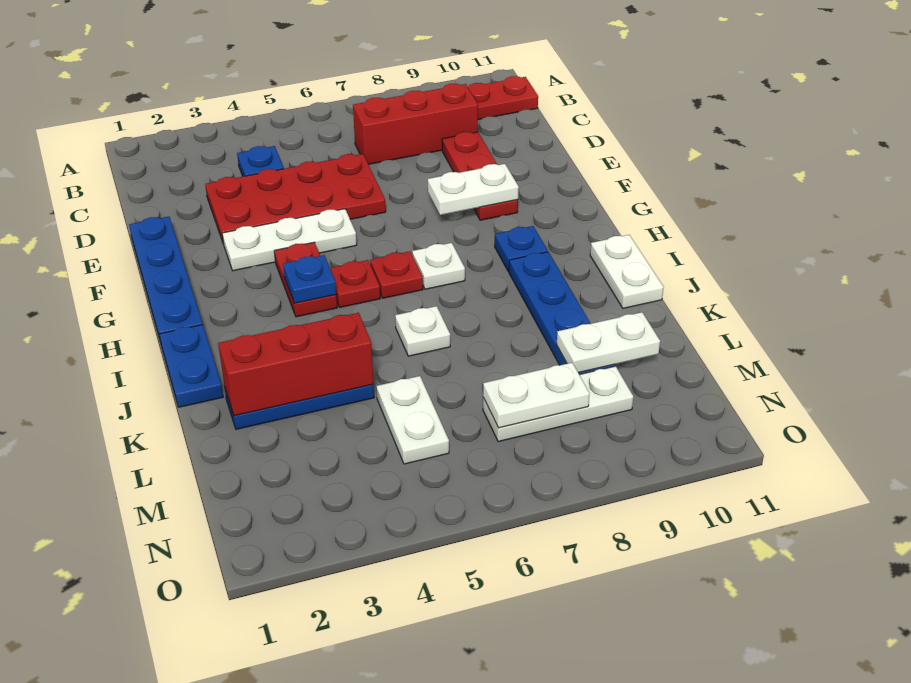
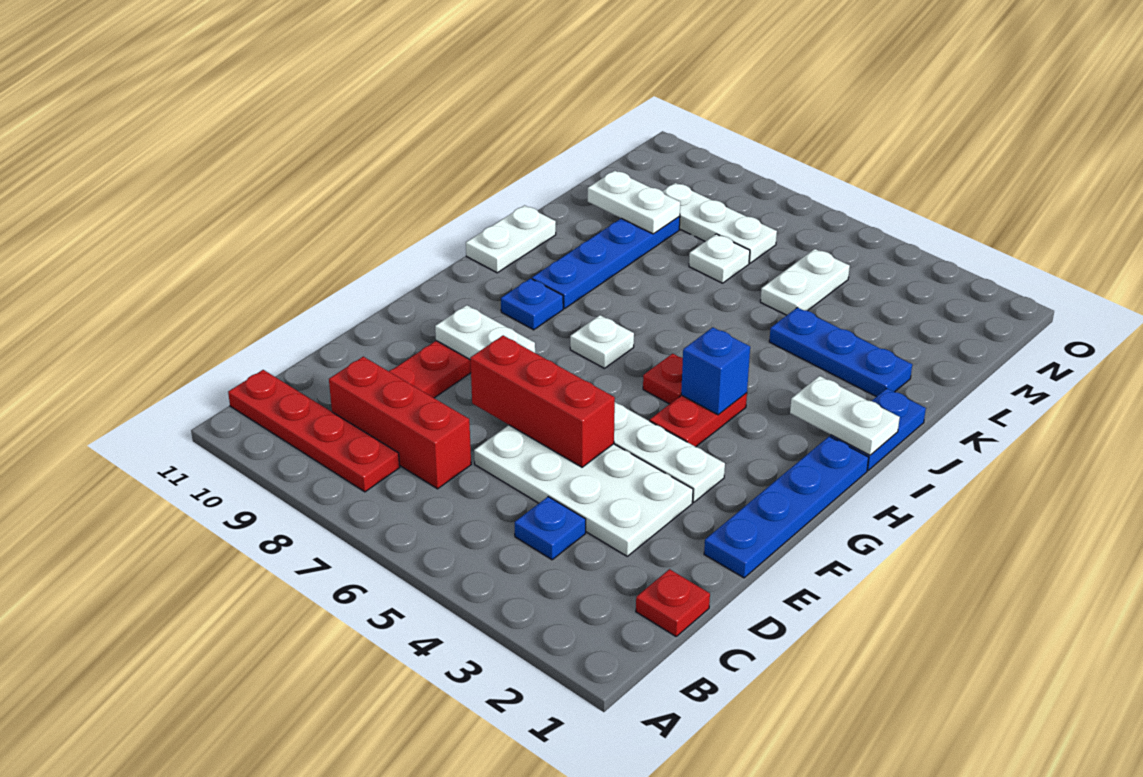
red plate D3:E6 level 1 -> white plate D3:E6 level 1
blue plate H4 level 2 -> blue brick H4 level 2
red plate H6 level 1 -> red plate C1 level 1
white plate J6 level 1 -> white plate L7 level 1
red brick K2:K4 level 2 -> red brick E5:E7 level 2
white plate M7:M8 level 2 -> white plate I1:I2 level 2

